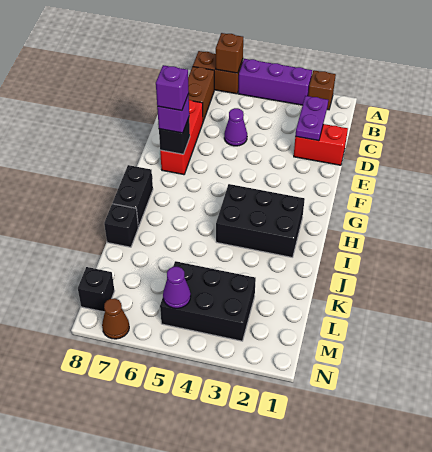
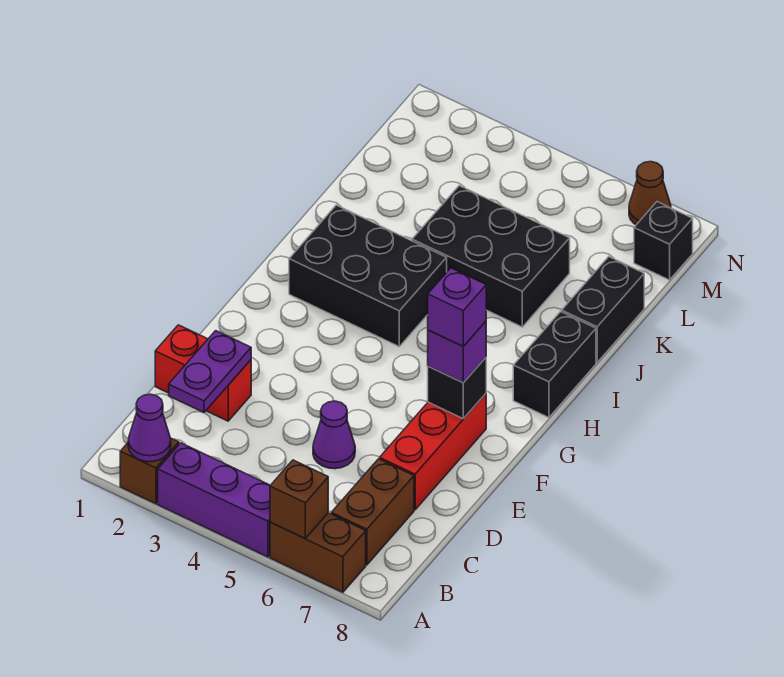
black brick J8 level 1 -> black brick J8:K8 level 1
black brick L3:M5 level 1 -> black brick J4:K6 level 1
purple cone M5 level 2 -> purple cone A2 level 2

